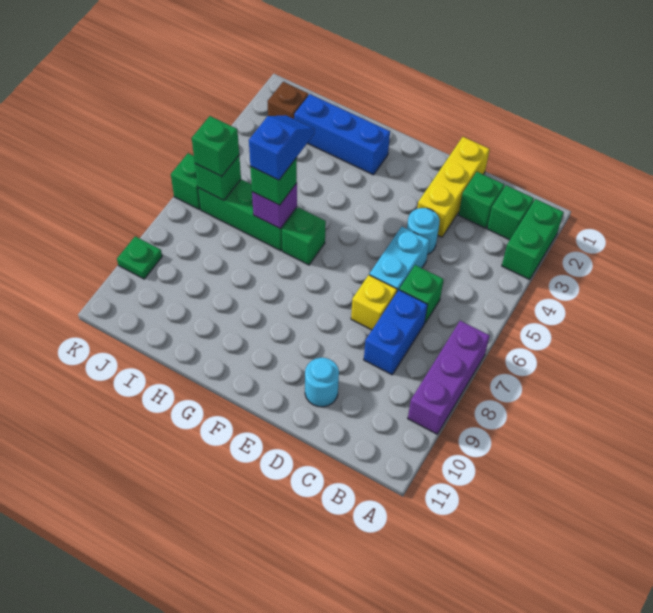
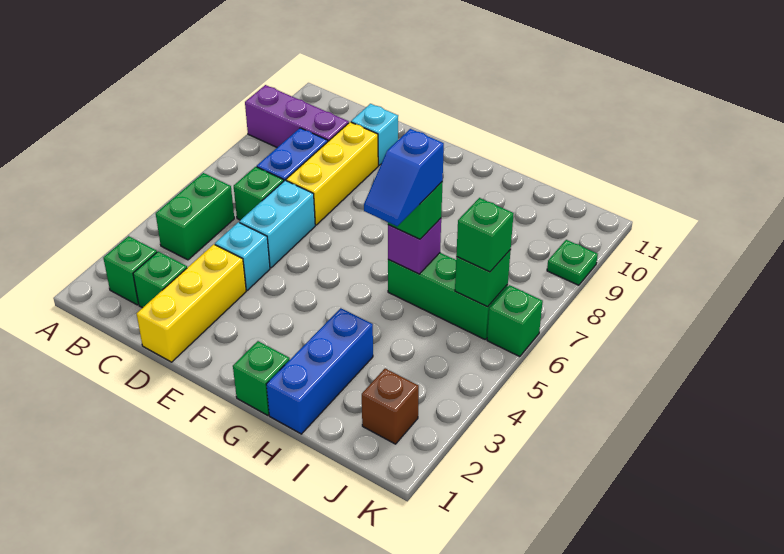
green brick A2:A3 level 1 -> green brick B4:B5 level 1
purple brick A7:A9 level 1 -> purple brick A9:C9 level 1
cyan round brick D4 level 1 -> cyan brick D4 level 1
yellow brick D7 level 1 -> yellow brick D7:D9 level 1
cyan round brick D10 level 1 -> cyan brick D10 level 1
blue brick G2:I2 level 1 -> blue brick H1:H3 level 1
green brick G6 level 1 -> green brick G1 level 1

